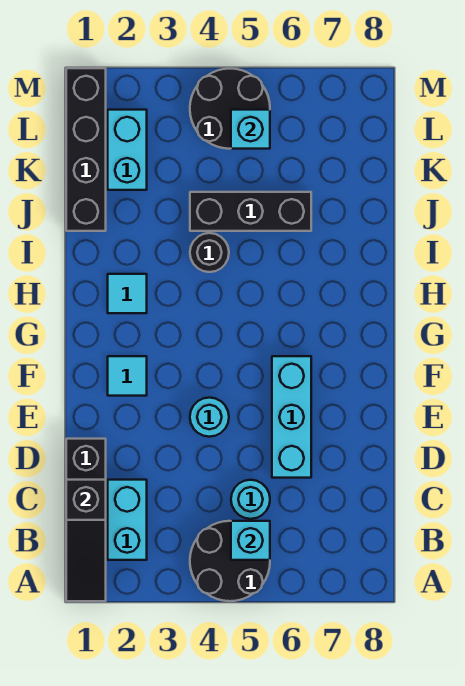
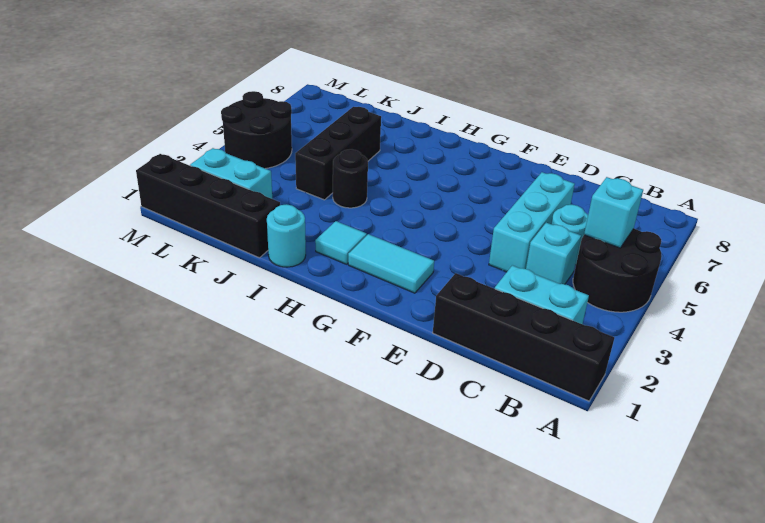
black slope A1:C1 level 2 top C -> none
cyan brick D6:F6 level 1 -> cyan brick D4:D6 level 1
cyan round brick E4 level 1 -> cyan round brick I1 level 1
cyan tile F2 level 1 -> cyan tile F2:G2 level 1
cyan brick L5 level 2 -> cyan brick C4 level 1

